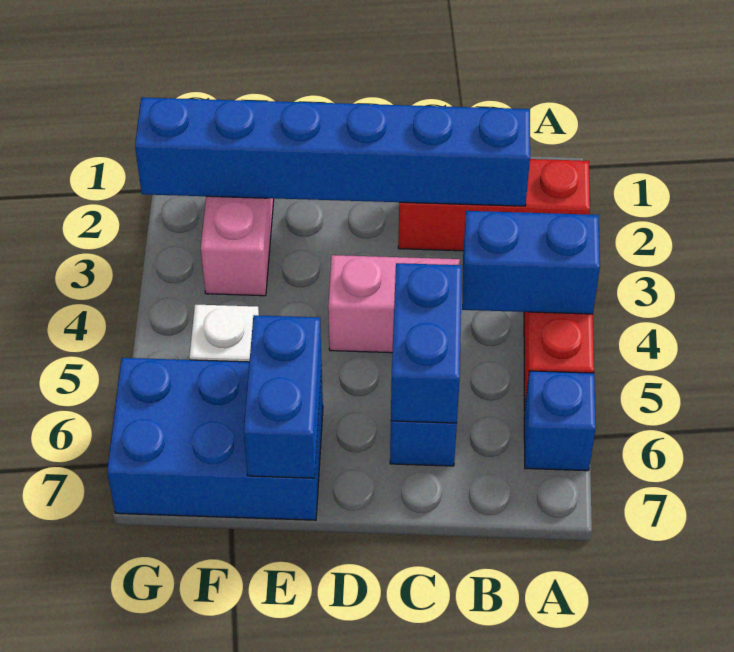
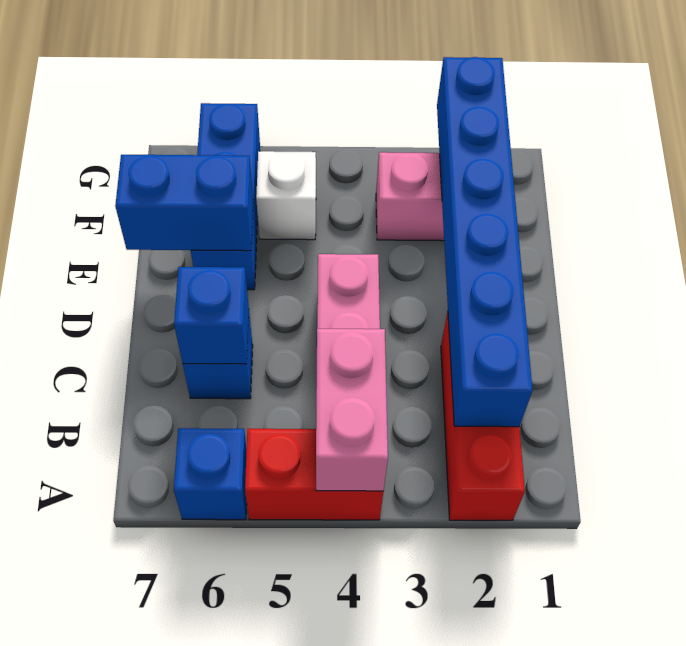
blue brick A4:B4 level 2 -> pink brick A4:B4 level 2
blue brick C5:C6 level 2 -> blue brick C6 level 2
blue brick E6:G7 level 1 -> blue brick E6:G6 level 1

